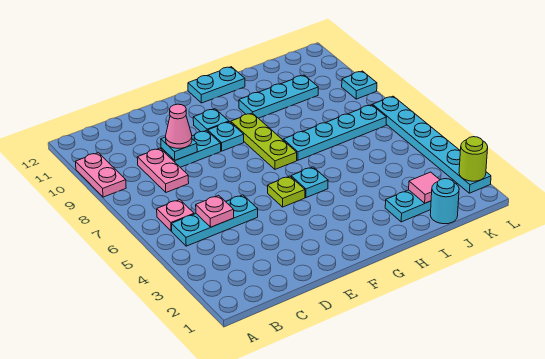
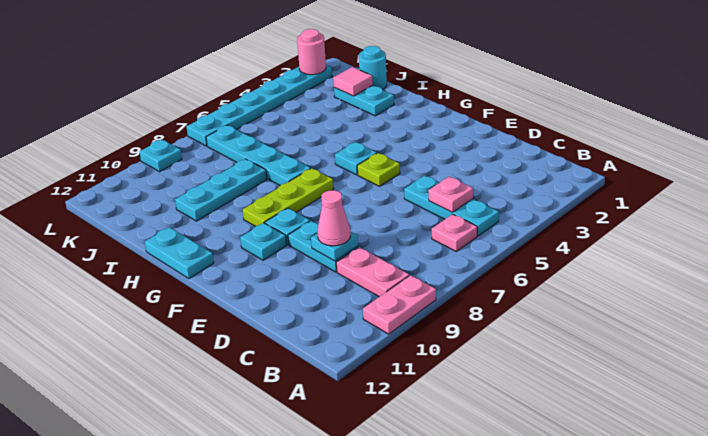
pink plate C8:C9 level 1 -> pink plate B9:C9 level 1
cyan plate H10:J10 level 1 -> cyan plate I8:I10 level 1
lime round brick L2 level 2 -> pink round brick L2 level 2

